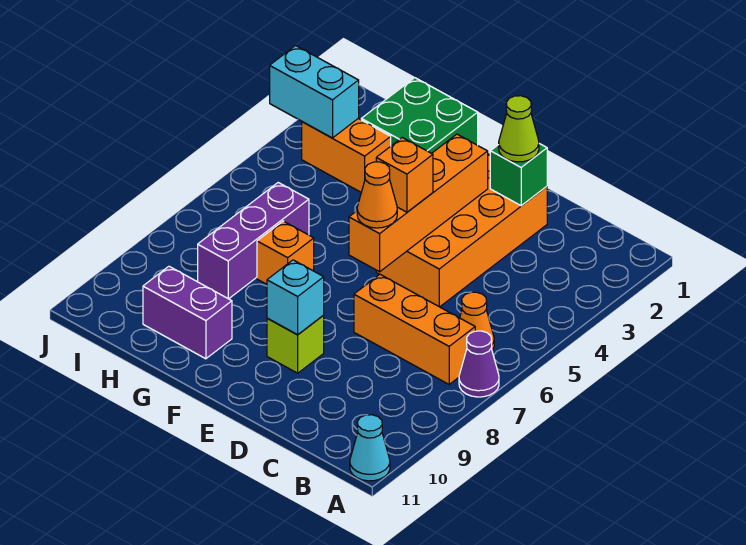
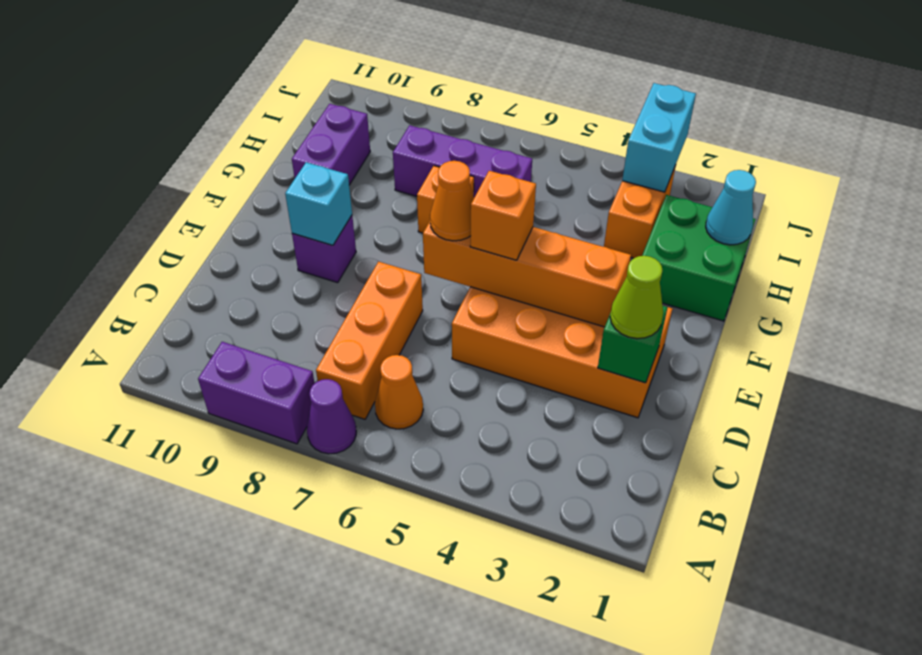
none -> purple brick A8:A9 level 1
cyan cone A11 level 1 -> cyan cone H1 level 2
lime brick E9 level 1 -> purple brick E9 level 1

